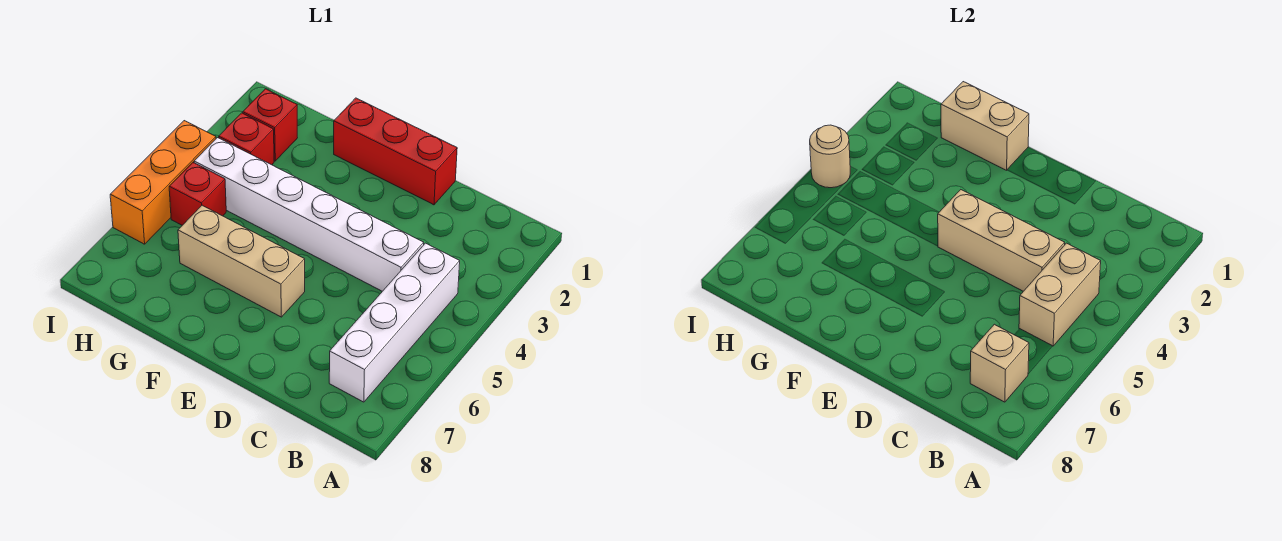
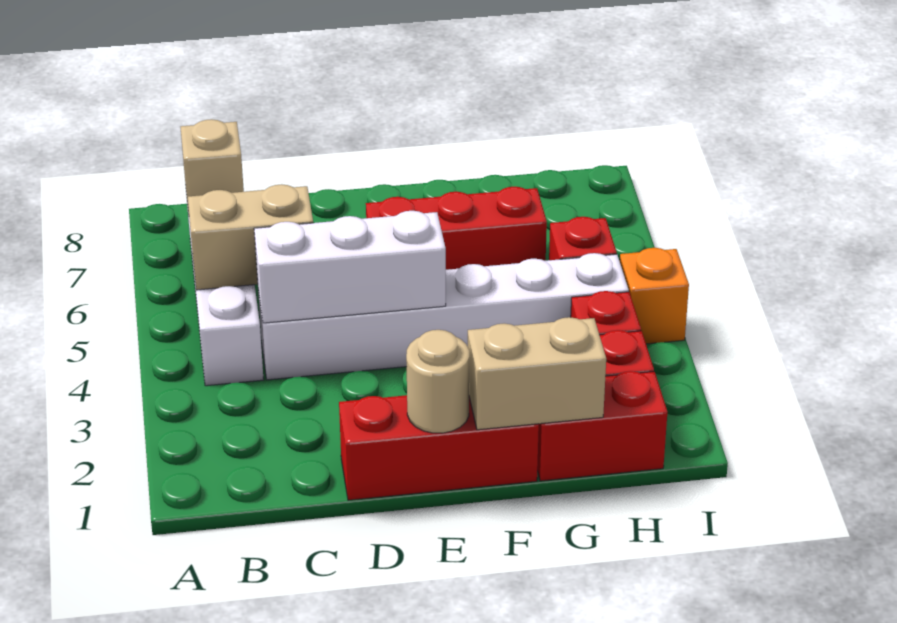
tan brick B4:B5 level 2 -> tan brick B5:C5 level 2
tan brick C4:E4 level 2 -> white brick C4:E4 level 2
tan brick E6:G6 level 1 -> red brick E6:G6 level 1
none -> red brick G1:H1 level 1
orange brick I4:I6 level 1 -> orange brick I4 level 1
tan round brick I4 level 2 -> tan round brick E1 level 2

